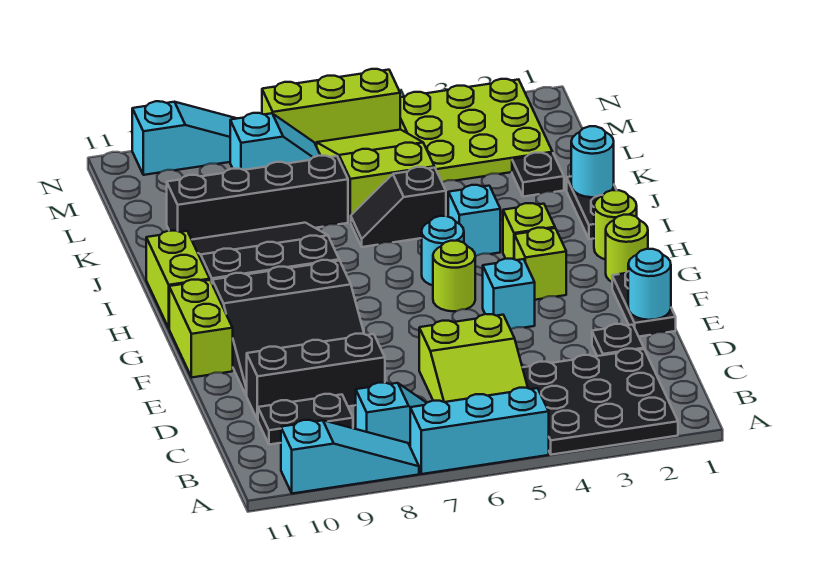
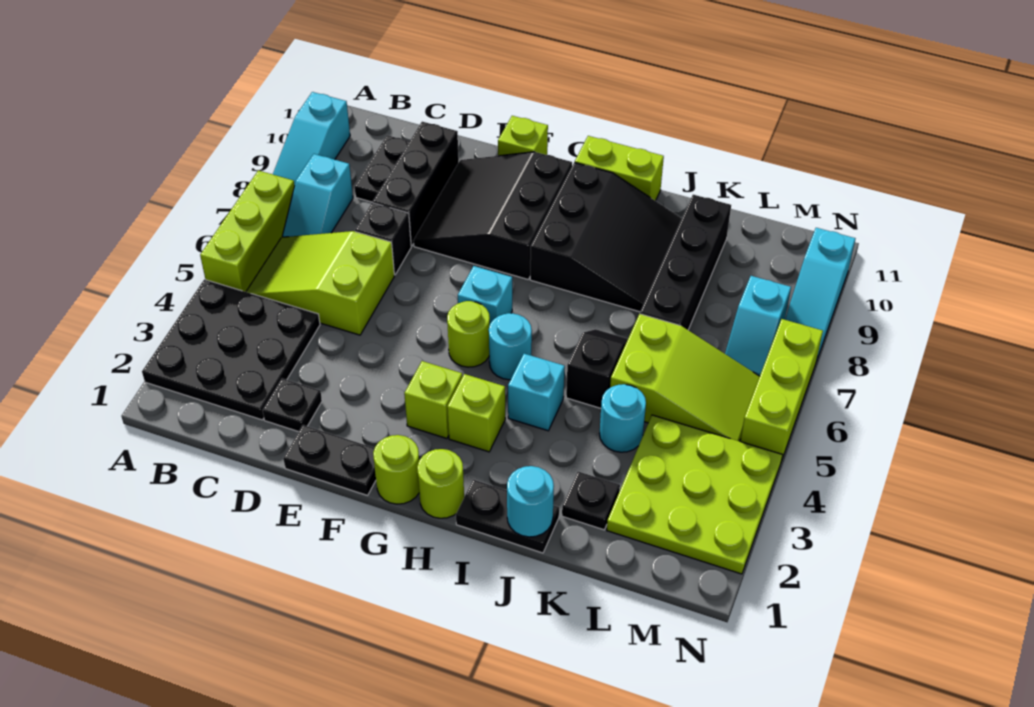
cyan brick A5:A7 level 1 -> lime brick A5:A7 level 1
none -> black brick D7 level 1
cyan round brick E1 level 2 -> cyan round brick K4 level 1
cyan brick F4 level 1 -> cyan brick G6 level 1
lime brick F11:G11 level 1 -> lime brick F11 level 1

